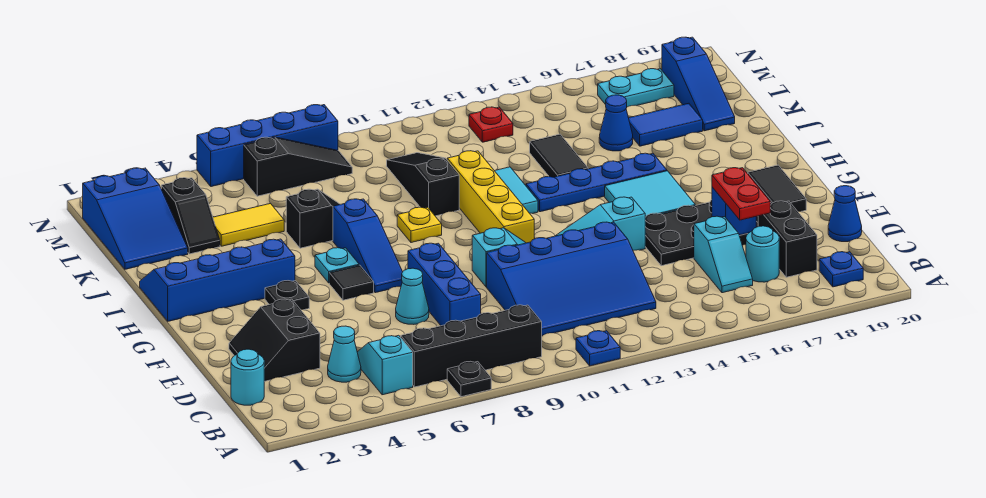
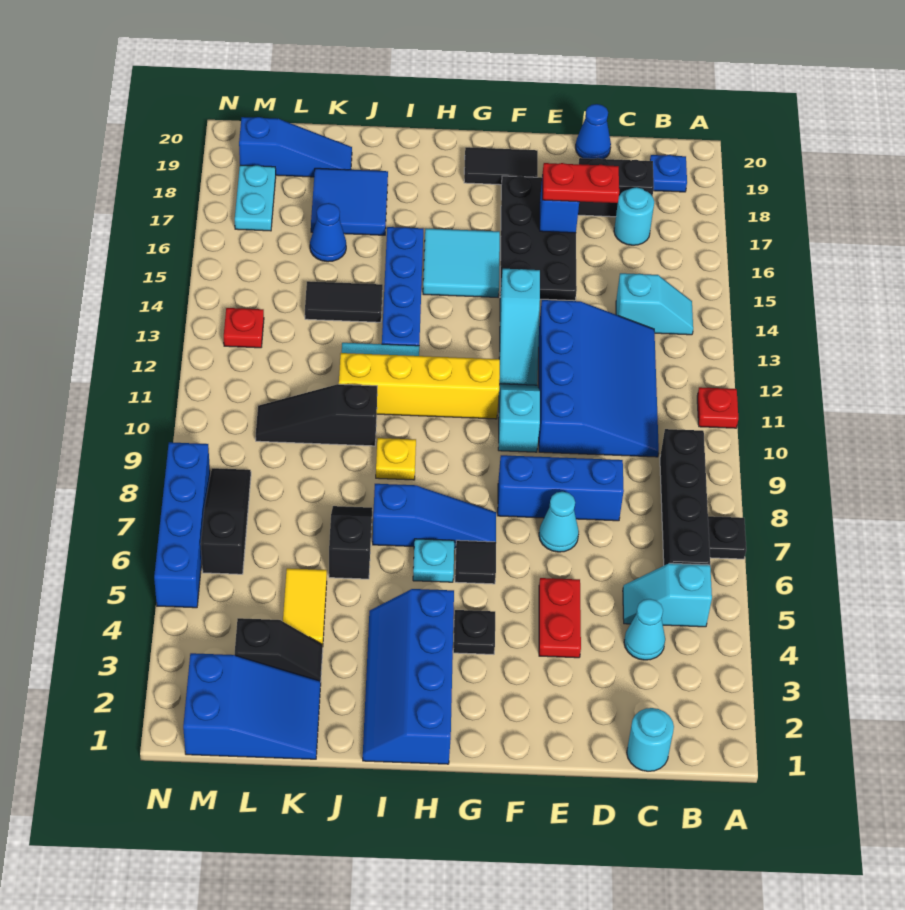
blue plate A11 level 1 -> red plate A11 level 1
cyan slope C16:D16 level 1 top D -> cyan slope B14:C14 level 1 top C
black slope D2:E3 level 1 top 3 -> none
none -> red plate E4:E5 level 1
blue tile K17:K18 level 1 -> blue tile J17:K18 level 1

